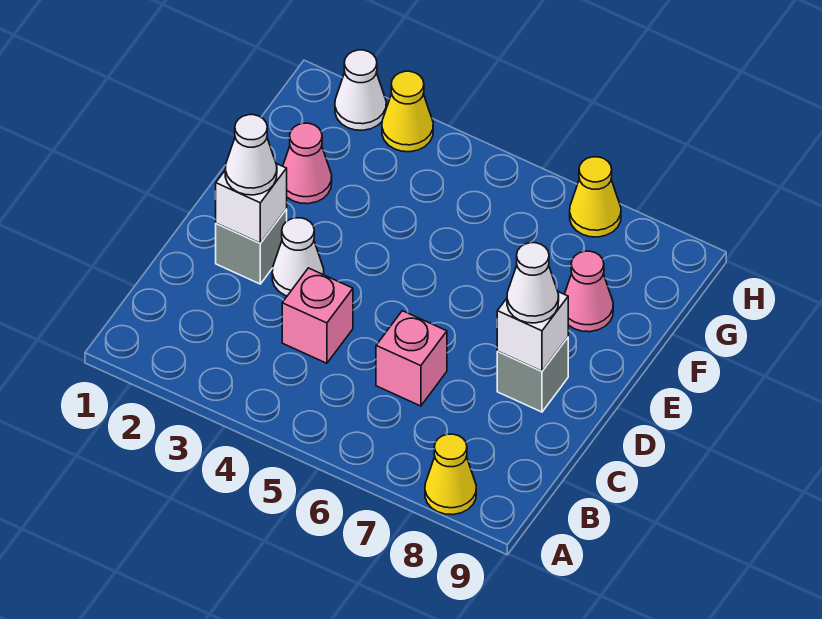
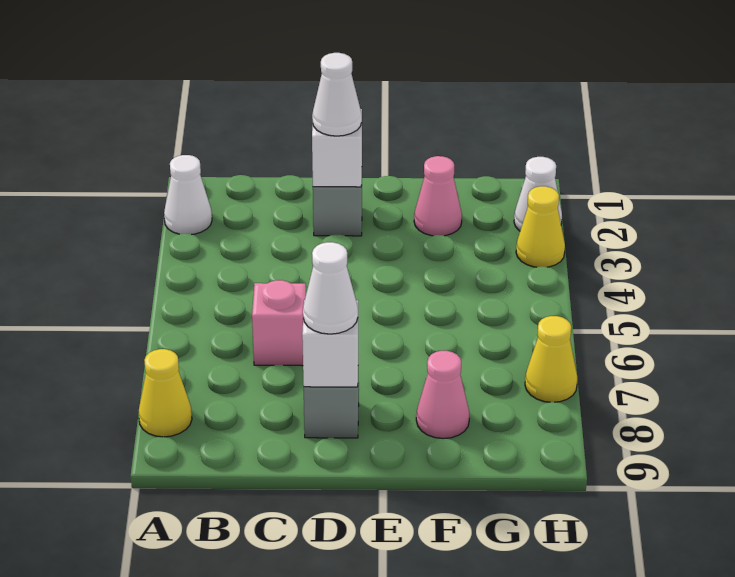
pink brick C4 level 1 -> none
white cone D3 level 1 -> white cone A2 level 1

